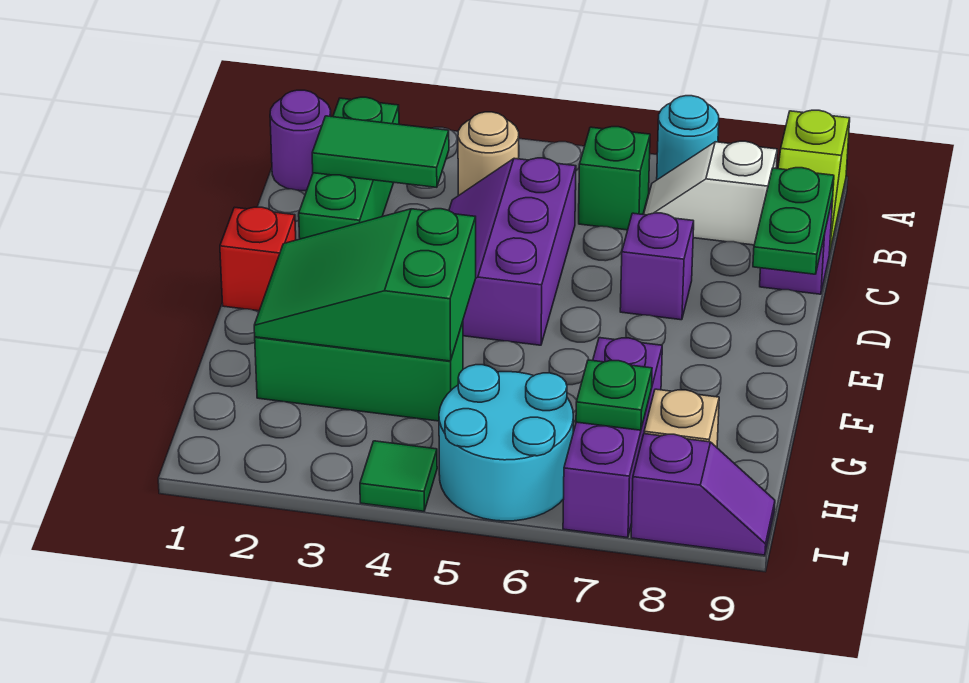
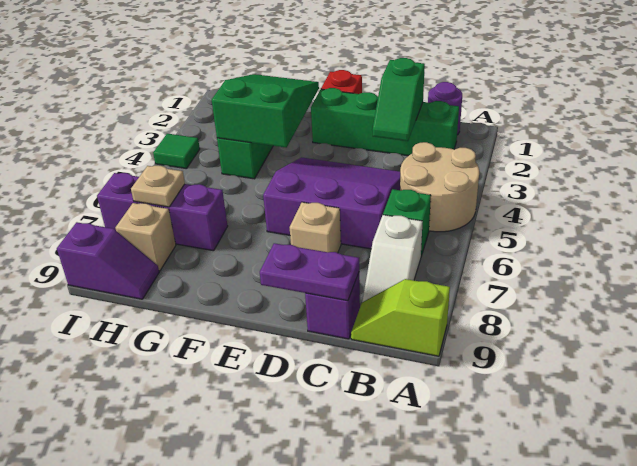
cyan round brick A7 level 1 -> none
green brick B2:D2 level 1 -> green brick B2:E2 level 1
tan round brick B4 level 1 -> tan round brick A4:B5 level 1
white slope B7:B8 level 1 top 8 -> white slope B7:B8 level 1 top 7
green tile C2:C3 level 2 -> green slope C2:C3 level 2 top 2
purple slope C4:E5 level 1 top 5 -> purple slope C4:E6 level 1 top 6
green plate C9:D9 level 2 -> purple plate C9:D9 level 2
purple brick D7 level 1 -> tan brick D7 level 1
cyan round brick H5:I6 level 1 -> none
green plate H7 level 2 -> tan plate H7 level 2
purple slope I8:I9 level 1 top 8 -> purple slope H9:I9 level 1 top I

